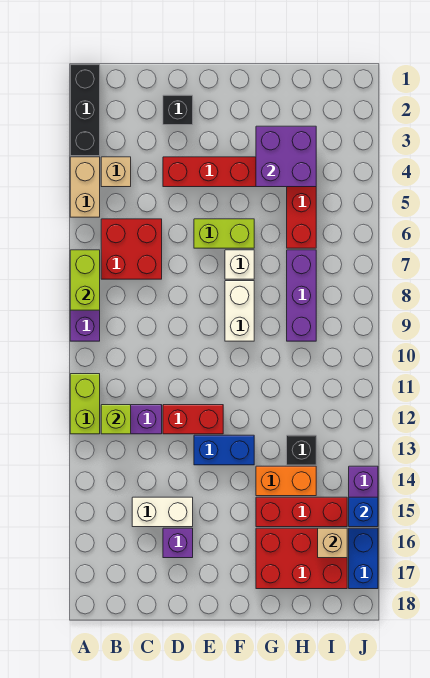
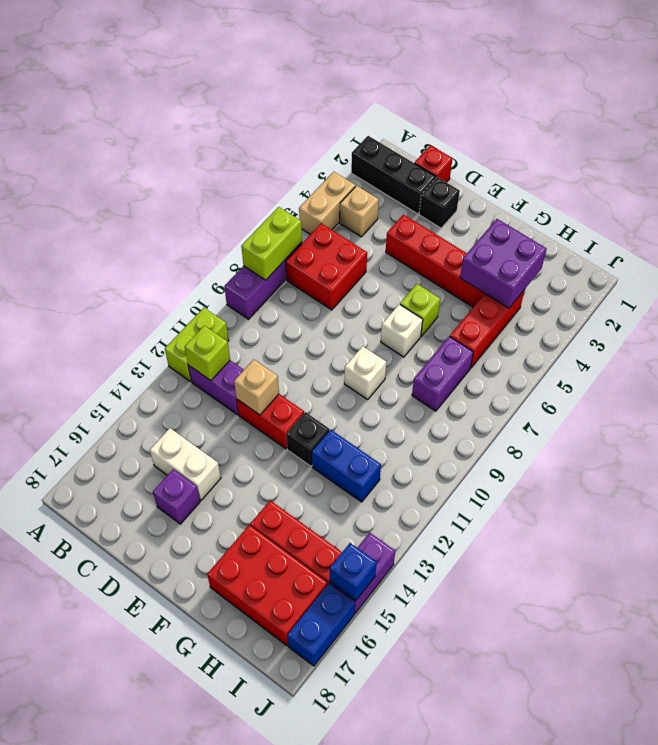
black brick A1:A3 level 1 -> black brick A2:C2 level 1
none -> red brick C1 level 1
lime brick E6:F6 level 1 -> lime brick F6 level 1
blue brick E13:F13 level 1 -> blue brick G12:H12 level 1
white brick F8:F9 level 1 -> white brick F9 level 1
orange brick G14:H14 level 1 -> none
purple brick H7:H9 level 1 -> purple brick H7:H8 level 1
black brick H13 level 1 -> black brick F12 level 1
tan brick I16 level 2 -> tan brick D12 level 2

